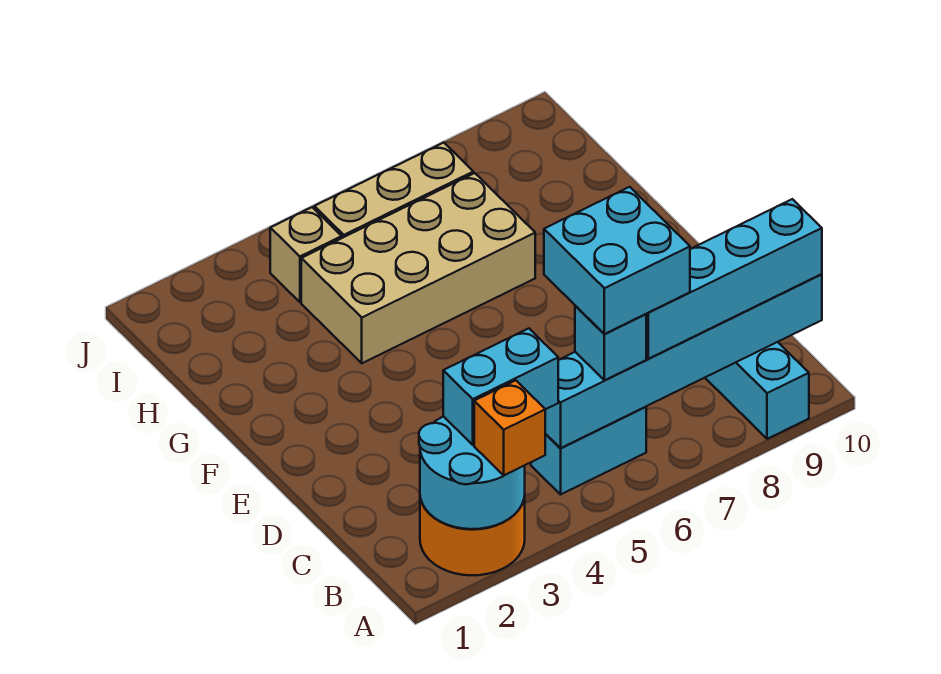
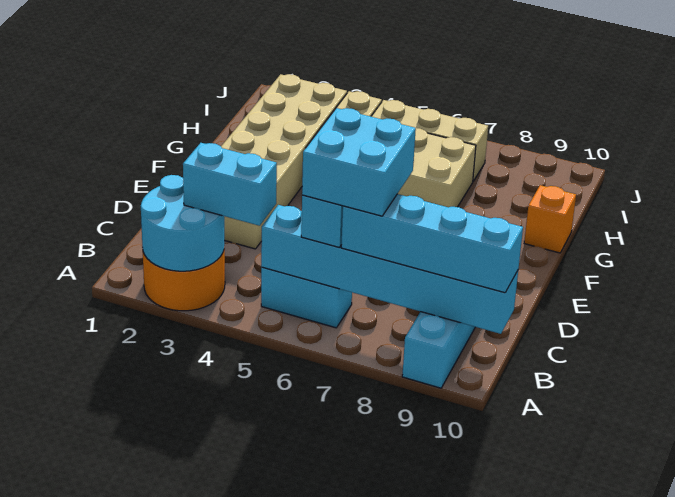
orange brick A3 level 3 -> orange brick G10 level 1
none -> tan brick D2:I3 level 1

